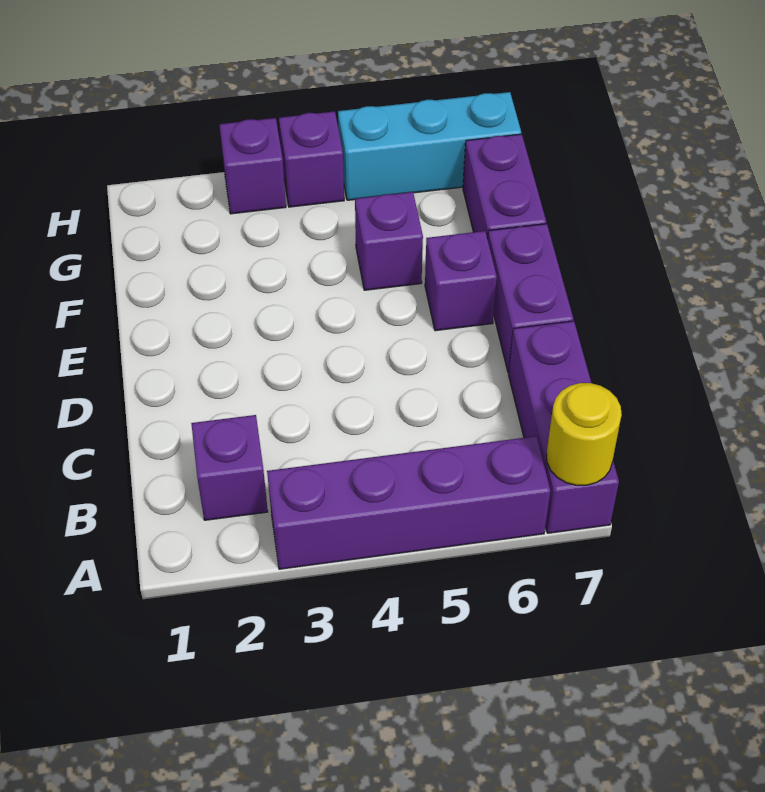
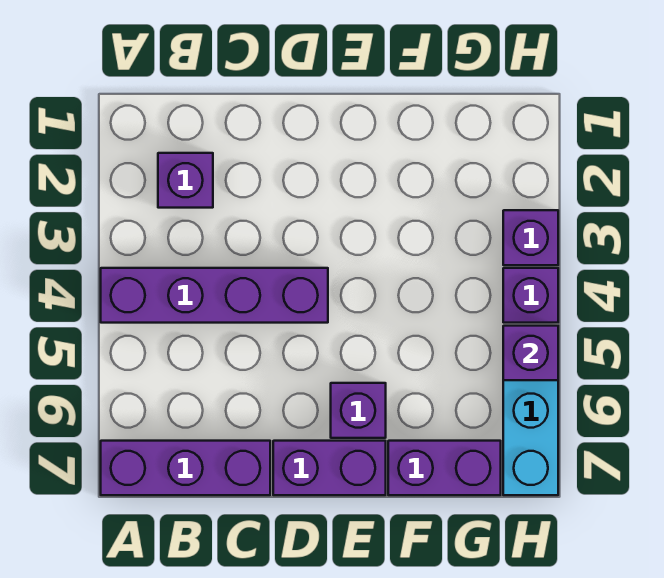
purple brick A3:A6 level 1 -> purple brick A4:D4 level 1
yellow round brick A7 level 2 -> none
purple brick F5 level 1 -> purple brick H5 level 2

